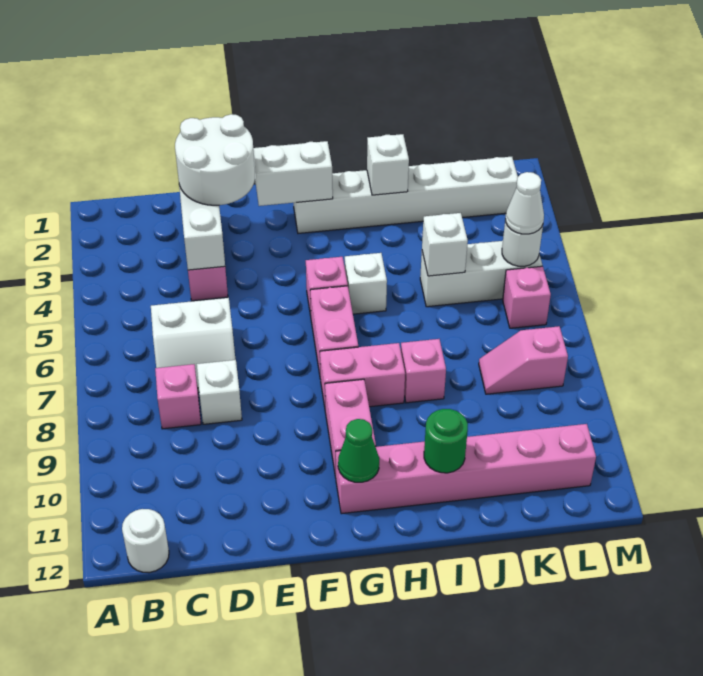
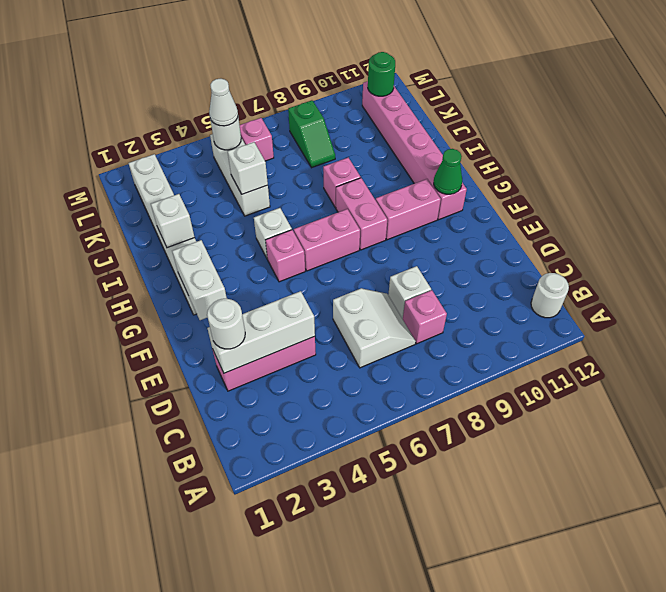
white round brick D2:E3 level 3 -> white round brick D2 level 3
green round brick I11 level 2 -> green round brick L11 level 2
pink slope K8:L8 level 1 top L -> green slope K8:L8 level 1 top L

